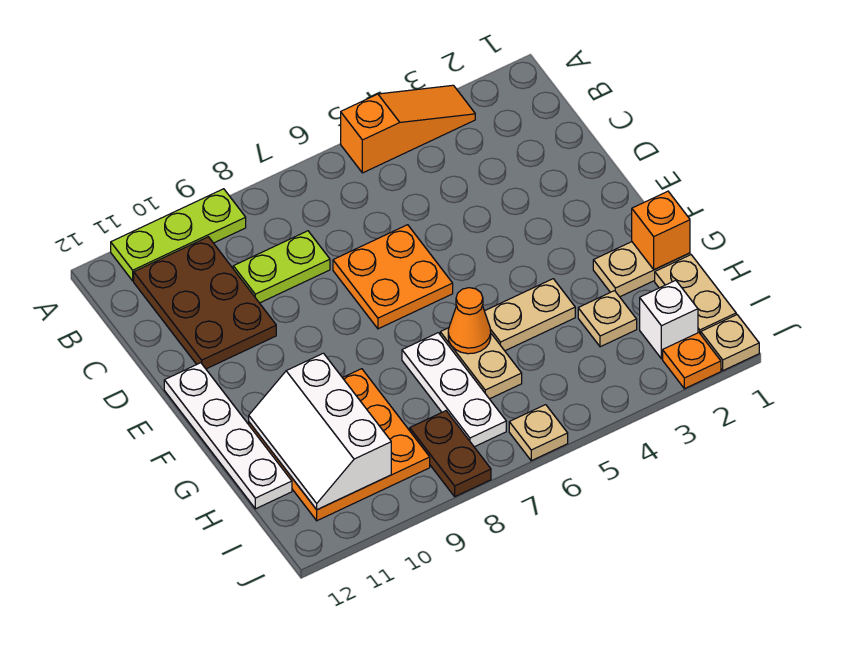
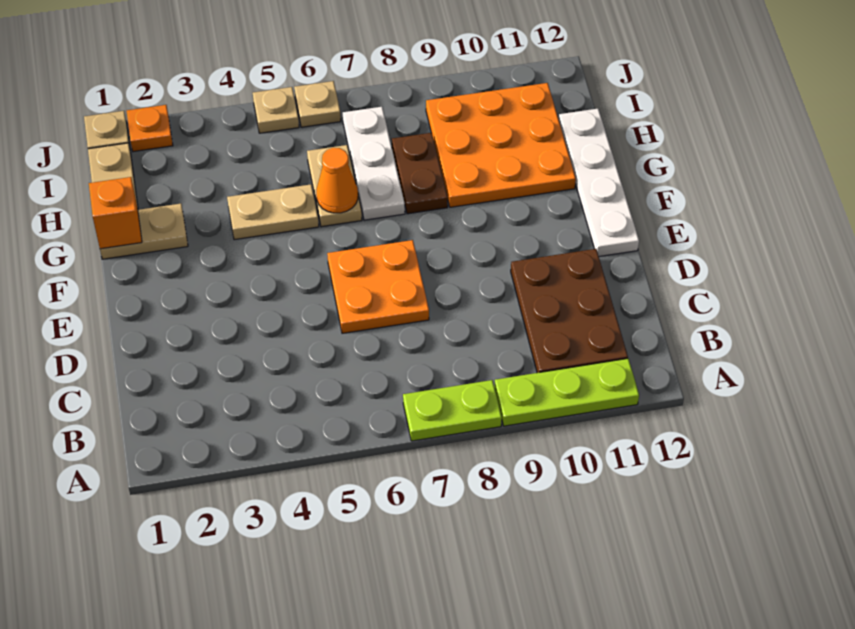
orange slope A3:A5 level 1 top 5 -> none
lime plate C8:C9 level 1 -> lime plate A7:A8 level 1
white slope G10:I11 level 2 top 10 -> none
tan plate H3 level 1 -> tan plate J5 level 1
white brick I2 level 1 -> none
brown plate I8:J8 level 1 -> brown plate G8:H8 level 1

